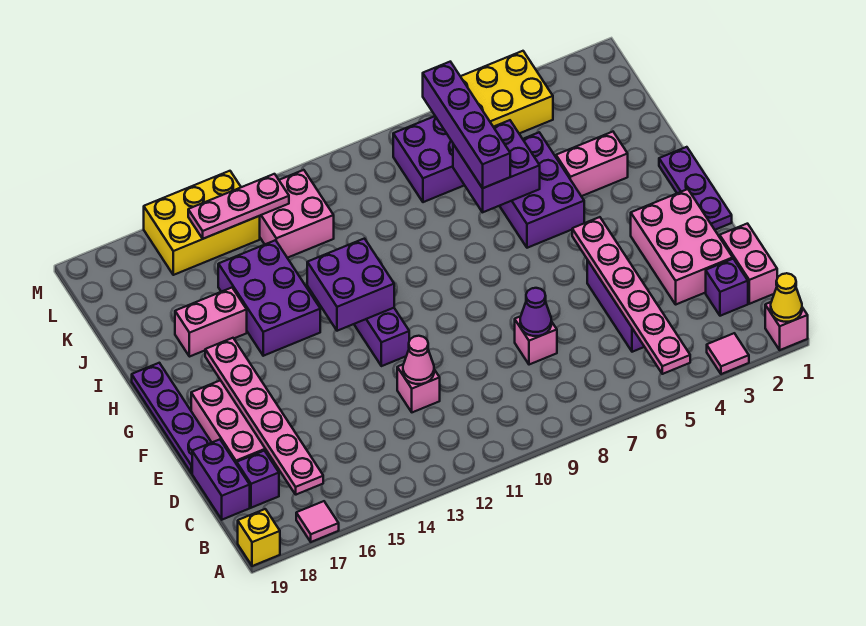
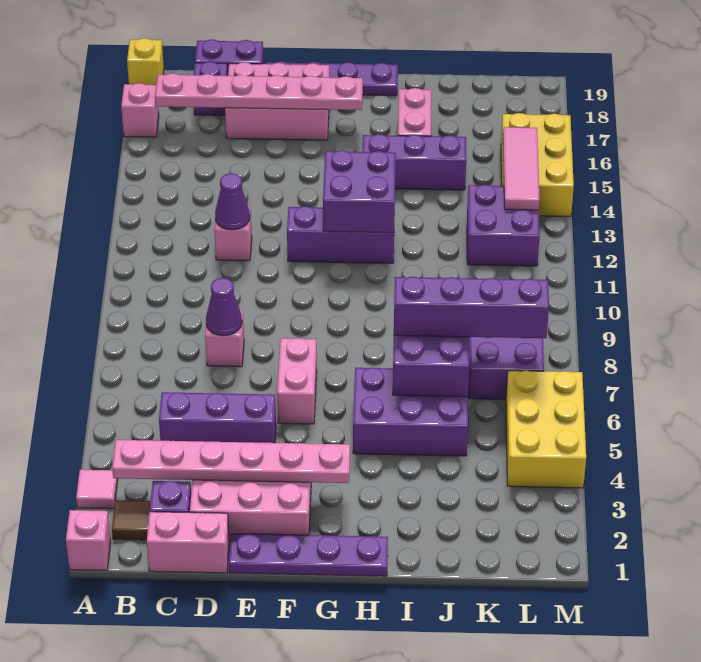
yellow cone A1 level 2 -> none
pink plate A5:F5 level 2 -> pink plate B3:G3 level 2
pink tile A17 level 1 -> pink brick A17 level 1
none -> brown tile B2 level 1
pink cone D12 level 2 -> purple cone D12 level 2
purple plate F1:H1 level 1 -> purple plate E1:H1 level 1
purple brick H14:J15 level 1 -> purple brick H15:J15 level 1
pink brick I3:I4 level 1 -> pink brick F6:F7 level 1
pink brick K12:L13 level 1 -> purple brick K12:L13 level 1
pink plate L13:L15 level 2 -> pink tile L13:L15 level 2

